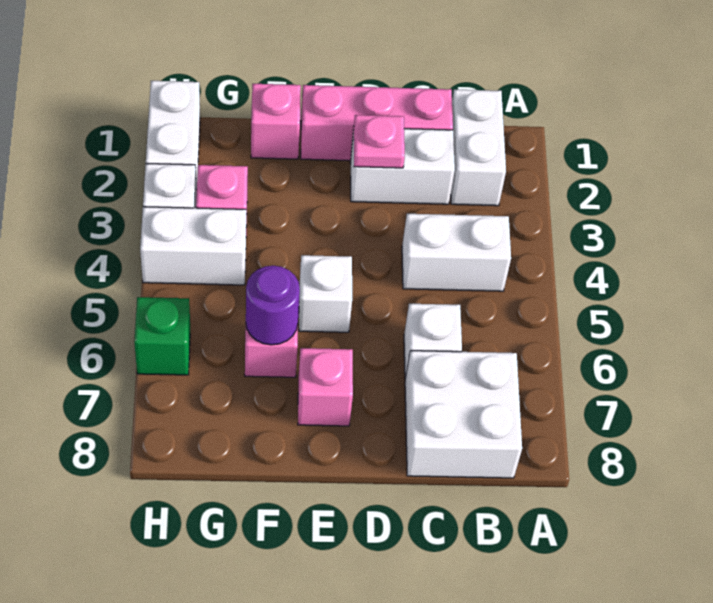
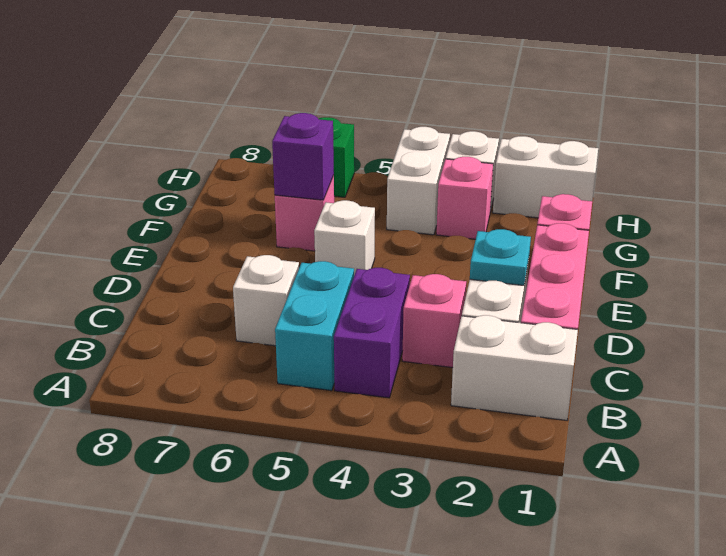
white brick B4:C4 level 1 -> purple brick B4:C4 level 1
none -> cyan brick B5:C5 level 1
white brick B7:C8 level 1 -> none
pink plate D2 level 2 -> cyan plate D2 level 2
pink brick E7 level 1 -> pink brick C3 level 1
purple round brick F6 level 2 -> purple brick F6 level 2

